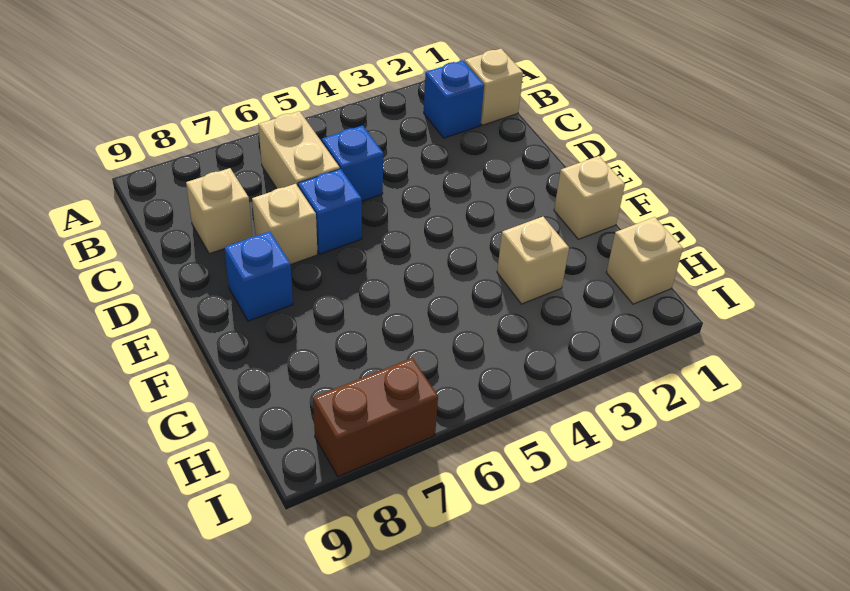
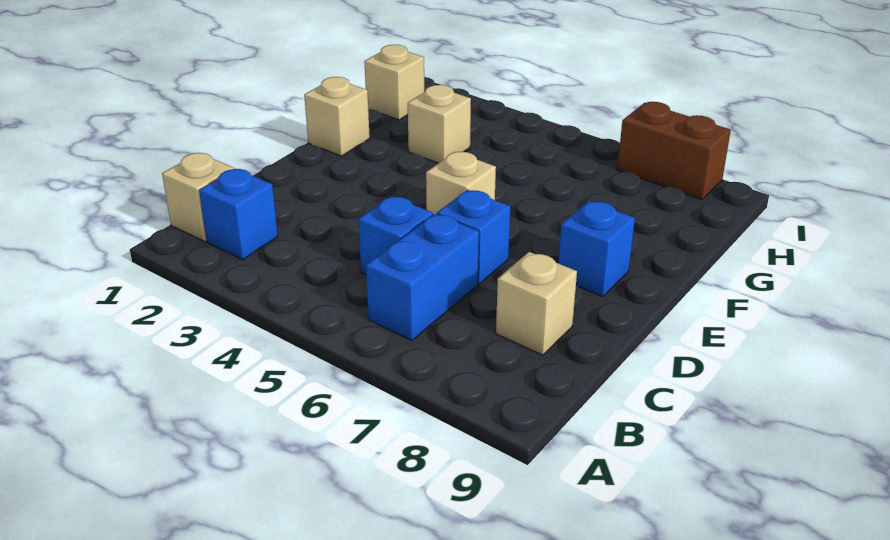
tan brick B6:C6 level 1 -> blue brick B6:C6 level 1
tan brick D7 level 1 -> tan brick E5 level 1

